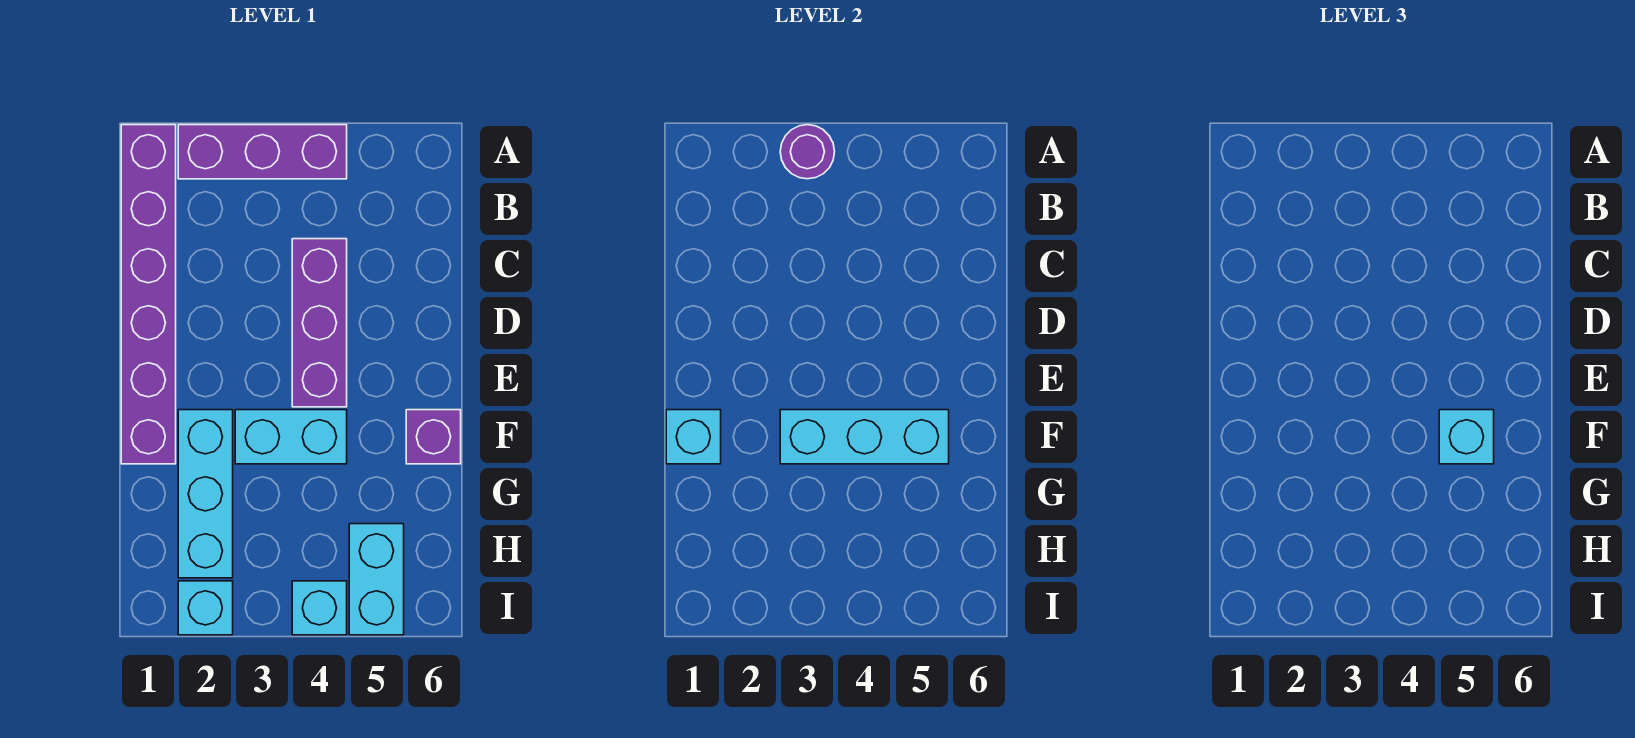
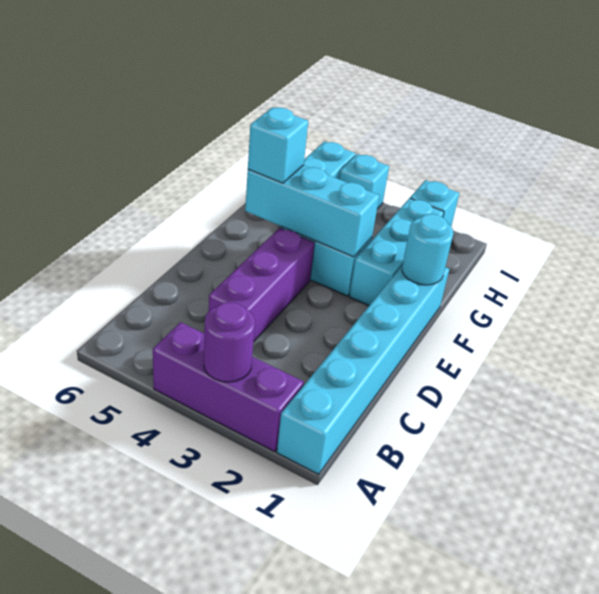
purple brick A1:F1 level 1 -> cyan brick A1:F1 level 1
cyan brick F1 level 2 -> cyan round brick F1 level 2
purple brick F6 level 1 -> none

